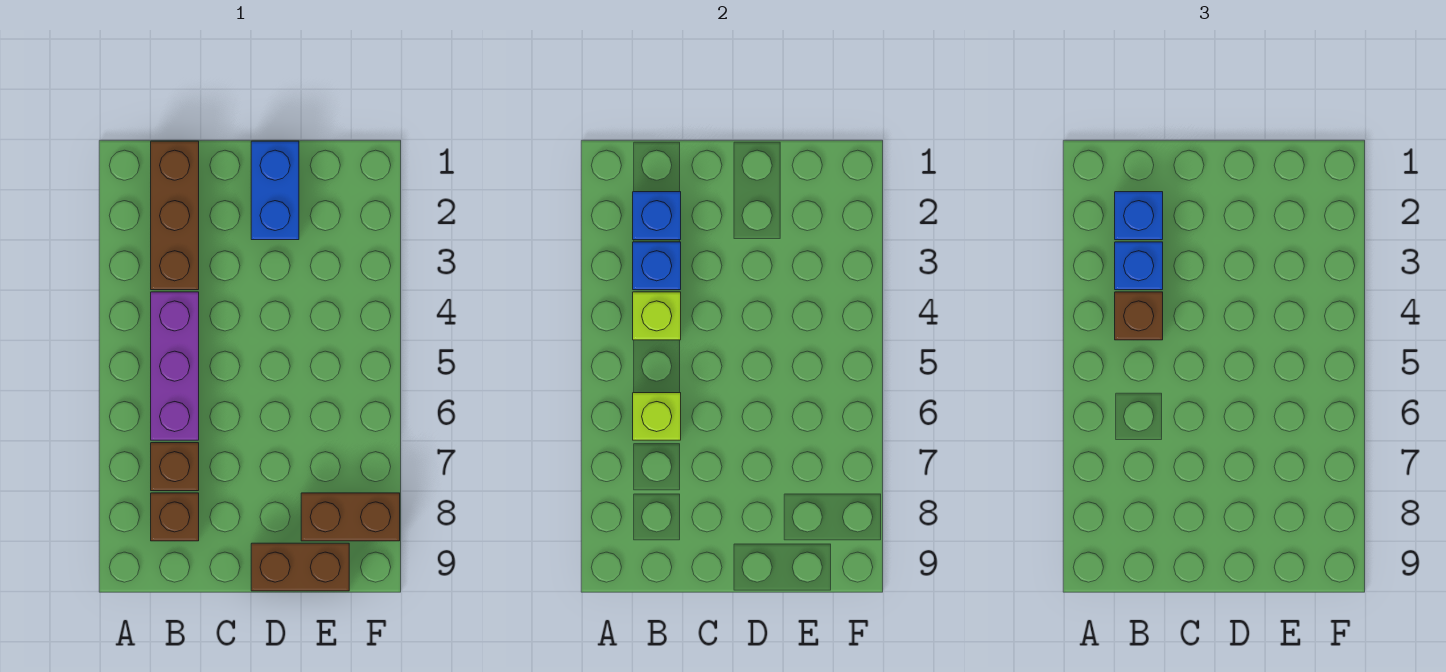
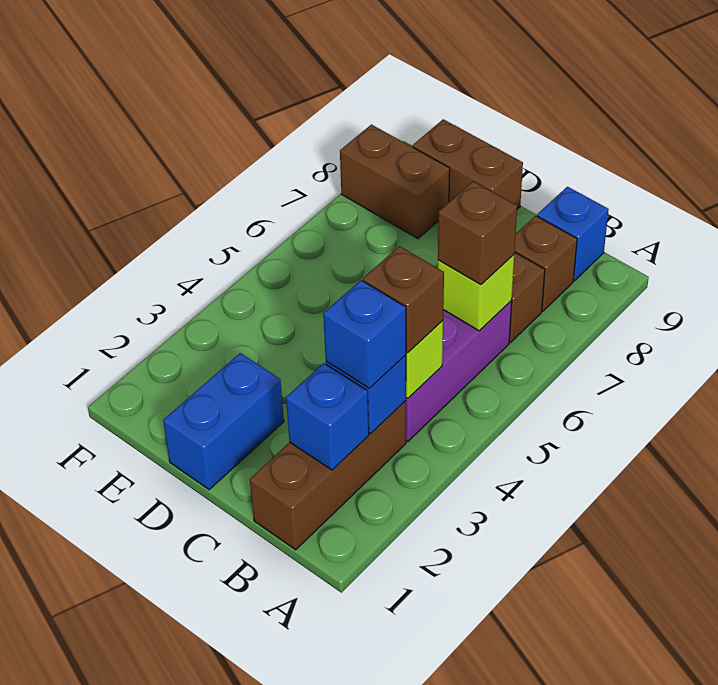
blue brick B2 level 3 -> blue brick B9 level 1
none -> brown brick B6 level 3

